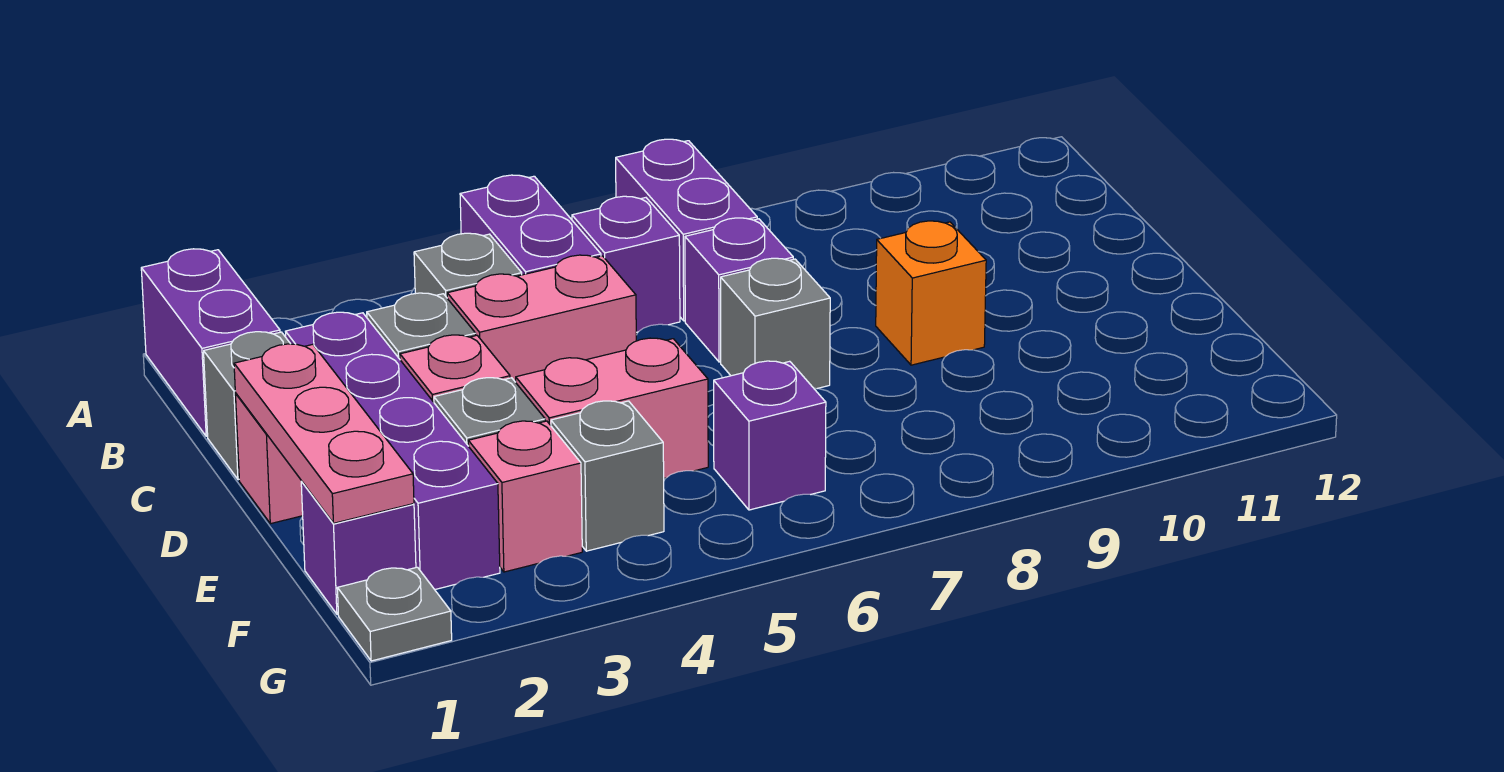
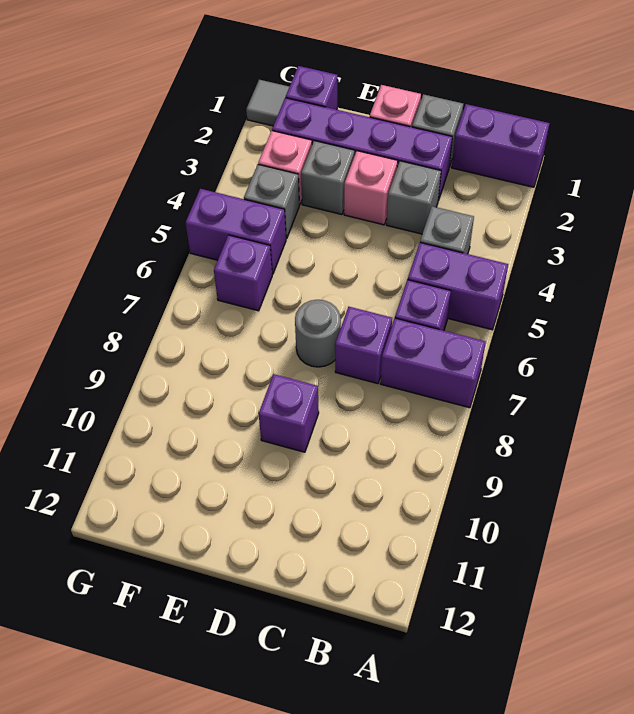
pink brick C4:C5 level 1 -> none
pink plate D1:F1 level 2 -> none
grey brick D7 level 1 -> grey round brick D7 level 1
orange brick D9 level 1 -> purple brick D9 level 1
pink brick E4:E5 level 1 -> none
none -> purple brick F5:G5 level 1
grey plate G1 level 1 -> grey tile G1 level 1

